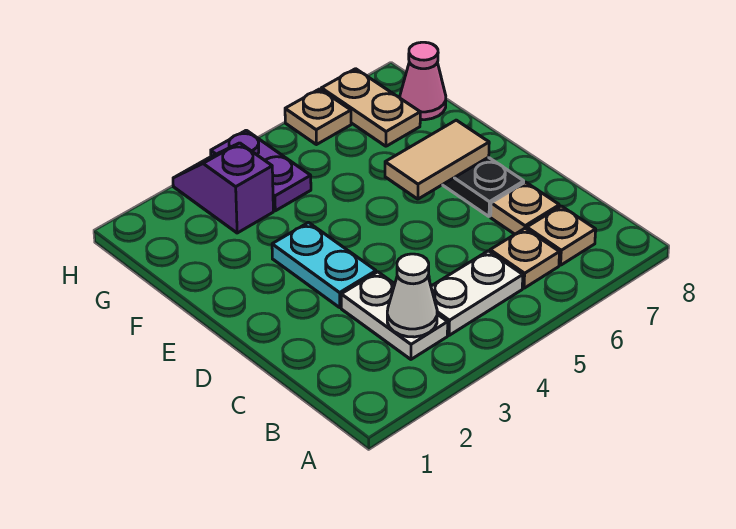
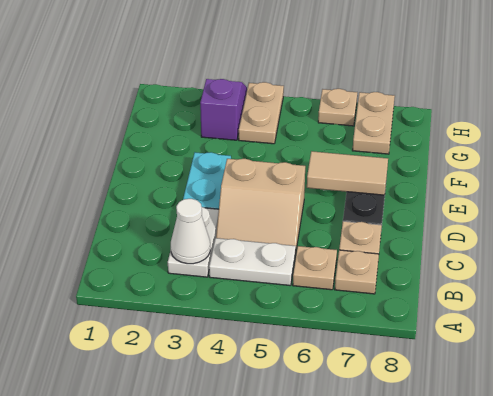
none -> tan slope C4:D5 level 1 top D
purple plate G4:H4 level 1 -> tan plate G4:H4 level 1
pink cone G8 level 1 -> none

